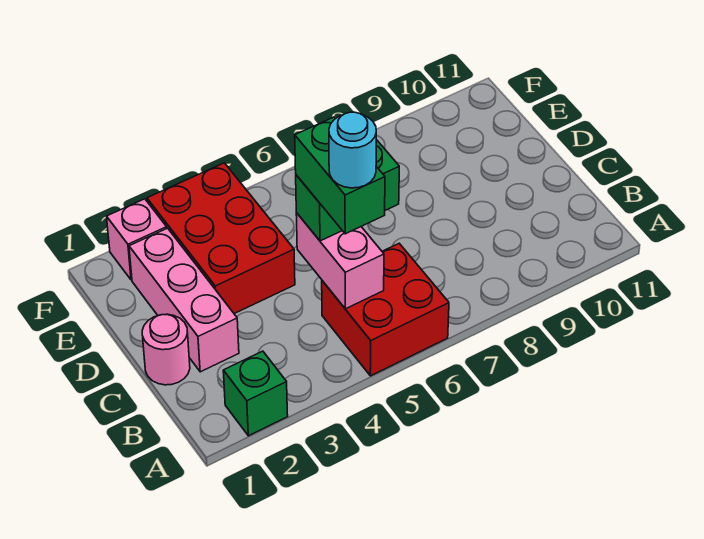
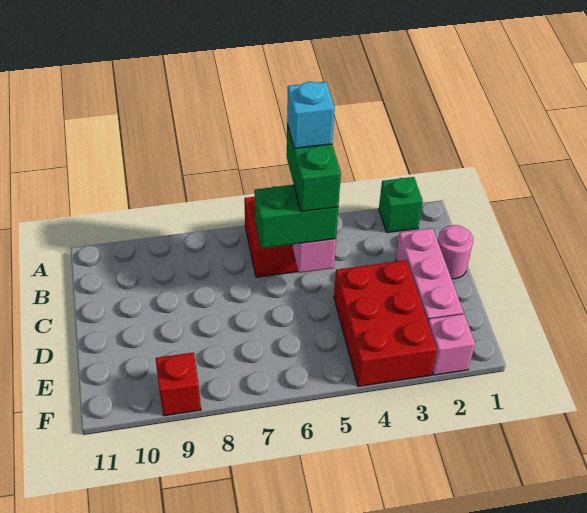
cyan round brick B5 level 5 -> cyan brick B5 level 5
none -> red brick F9 level 1

